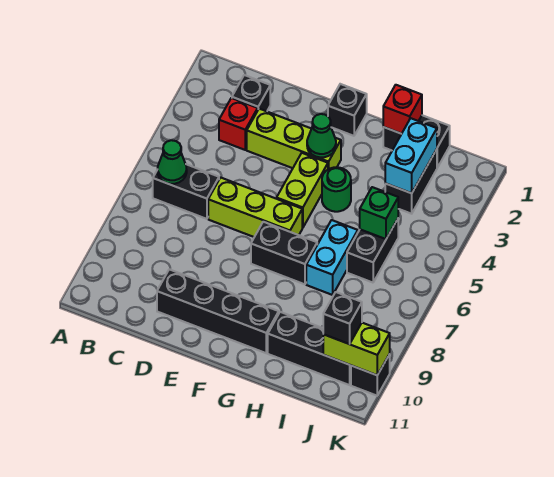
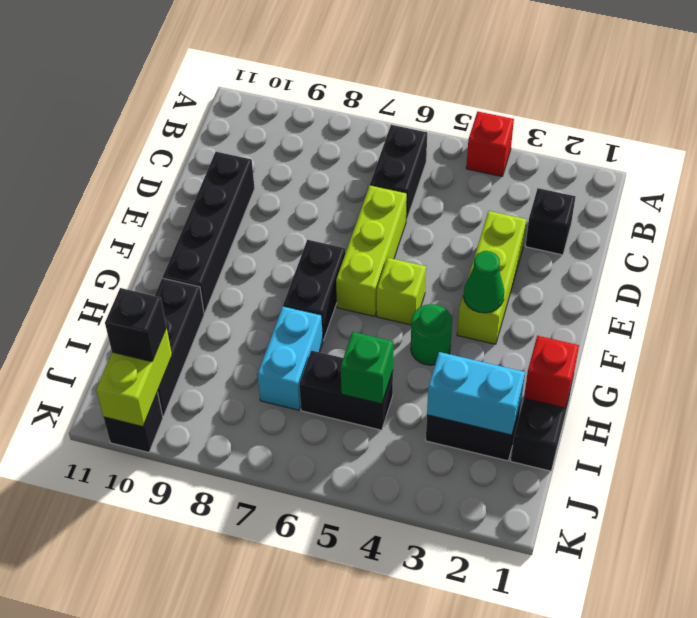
green cone B6 level 2 -> none
red brick C3 level 1 -> red brick A4 level 1
black brick F1 level 1 -> none
lime brick F4:F5 level 1 -> lime brick F5 level 1
cyan brick H6:H7 level 1 -> cyan brick H7:I7 level 1

